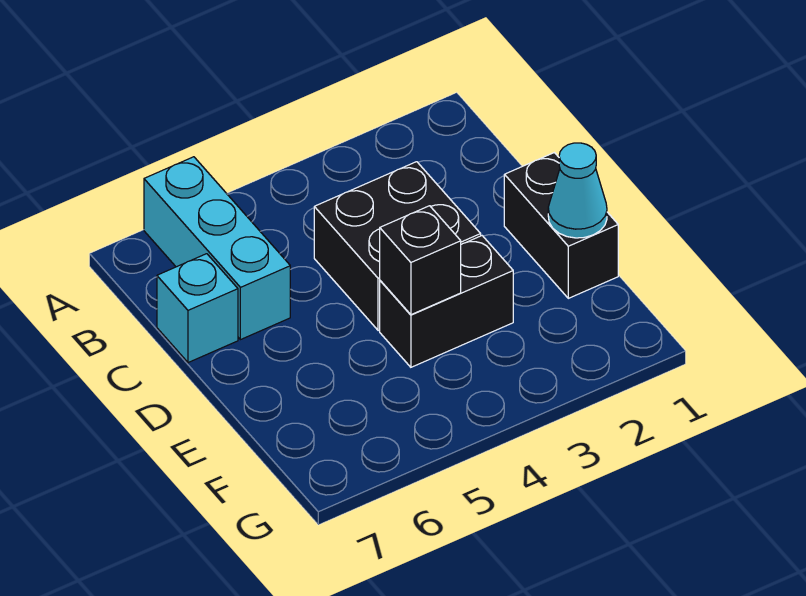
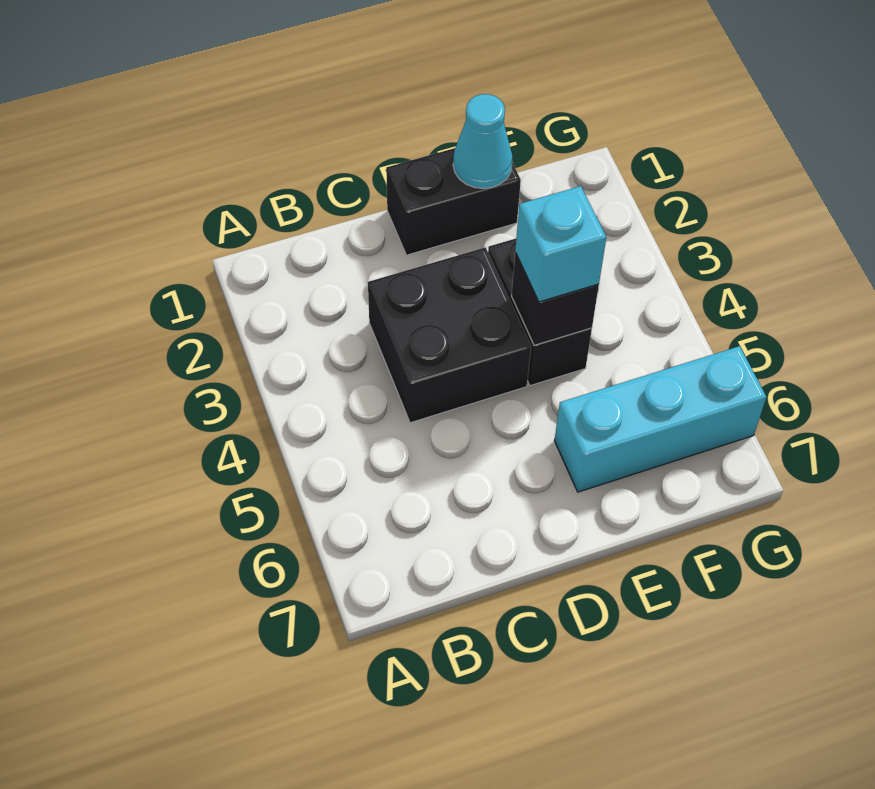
cyan brick A6:C6 level 1 -> cyan brick E6:G6 level 1
cyan brick C7 level 1 -> cyan brick E4 level 3

